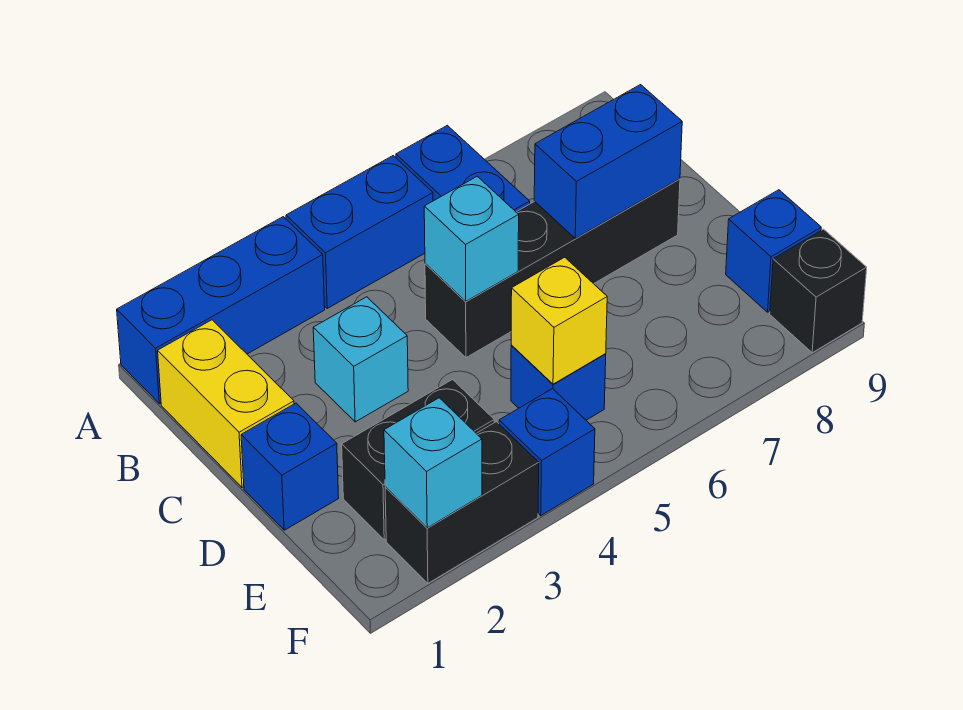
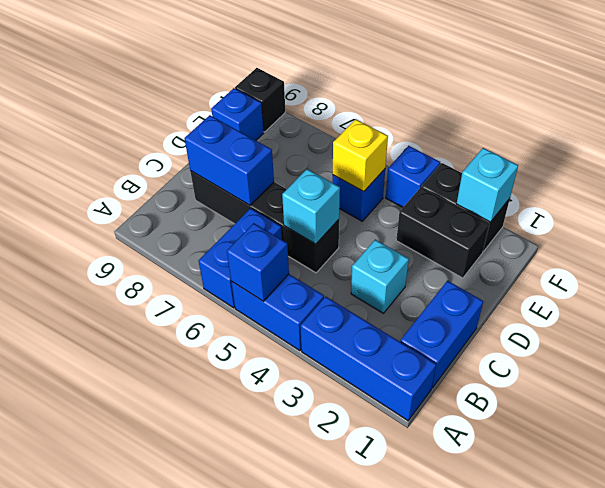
yellow brick B1:C1 level 1 -> blue brick B1:C1 level 1
blue brick D1 level 1 -> blue brick A5 level 2

